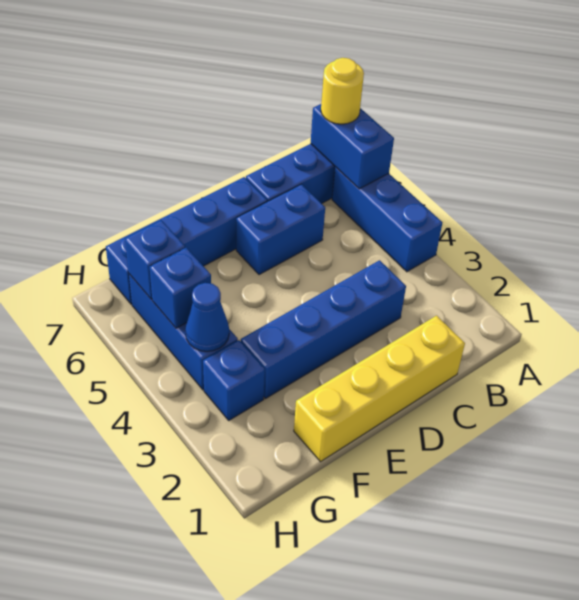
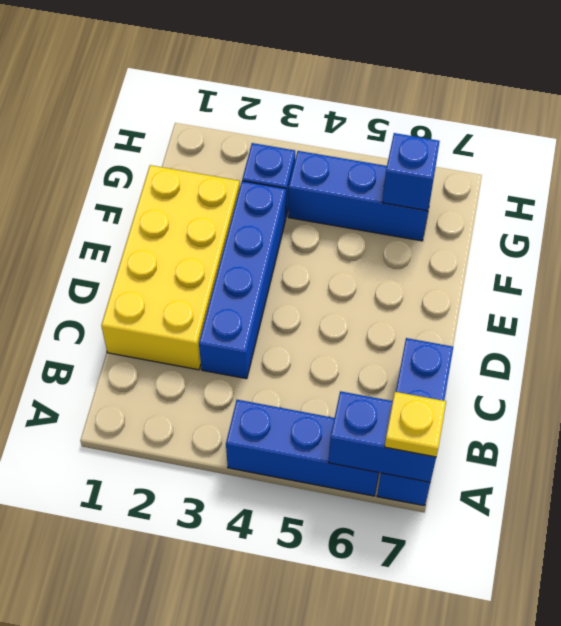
yellow round brick A7 level 3 -> yellow plate A7 level 3
yellow brick C1:F1 level 1 -> yellow brick C1:F2 level 1
blue brick C6:D6 level 1 -> none
blue brick D7:G7 level 1 -> none
blue cone G4 level 2 -> none
blue brick G5 level 2 -> none

